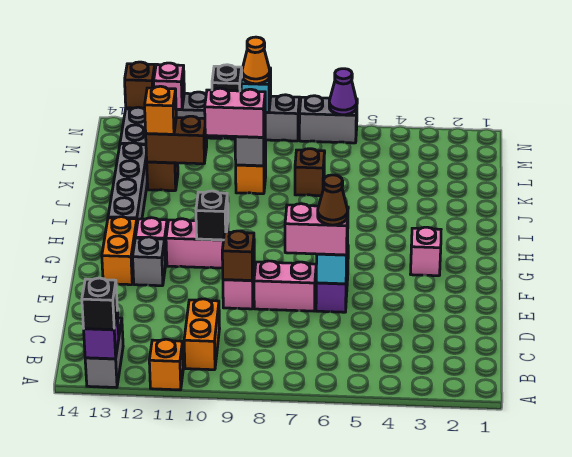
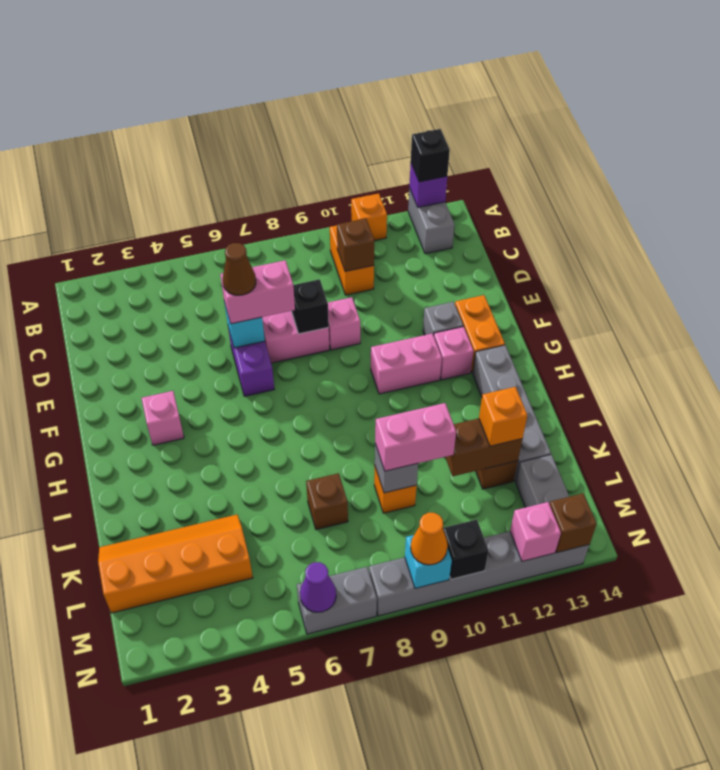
brown brick E9 level 2 -> brown brick C10 level 2
black brick G10 level 2 -> black brick E8 level 2
none -> orange slope K1:L4 level 1 top L

